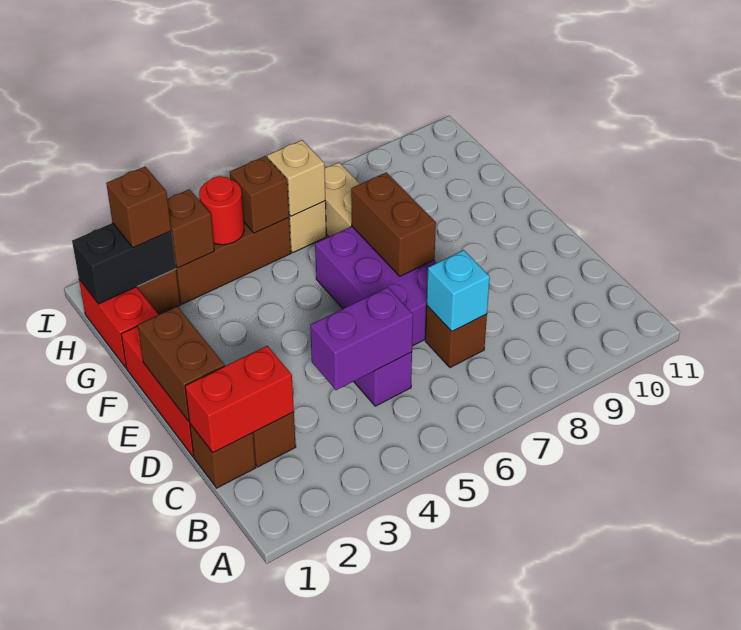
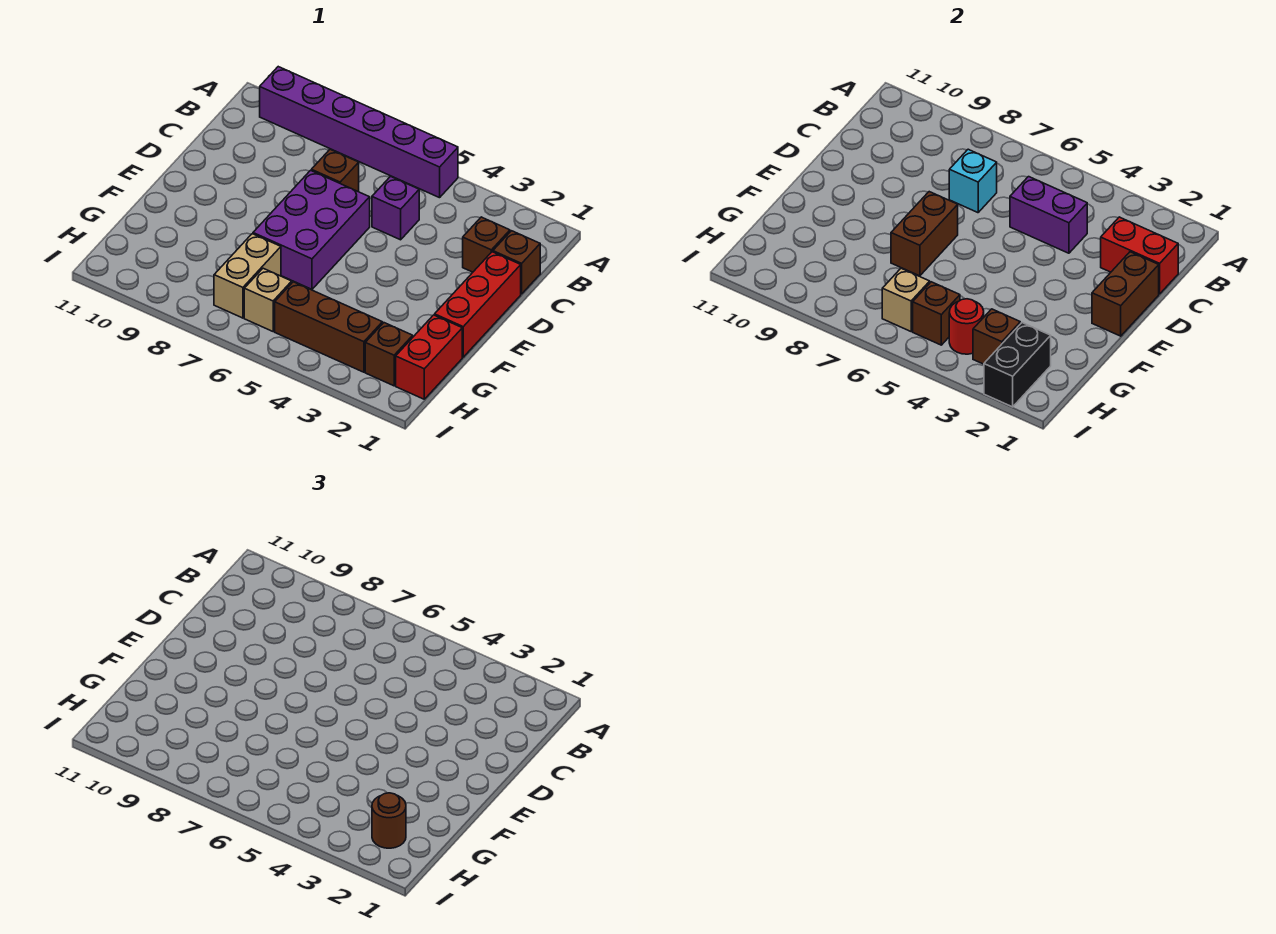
none -> purple brick A5:A10 level 1
black brick H1:H2 level 2 -> black brick H2:I2 level 2
brown brick H2 level 3 -> brown round brick H2 level 3

